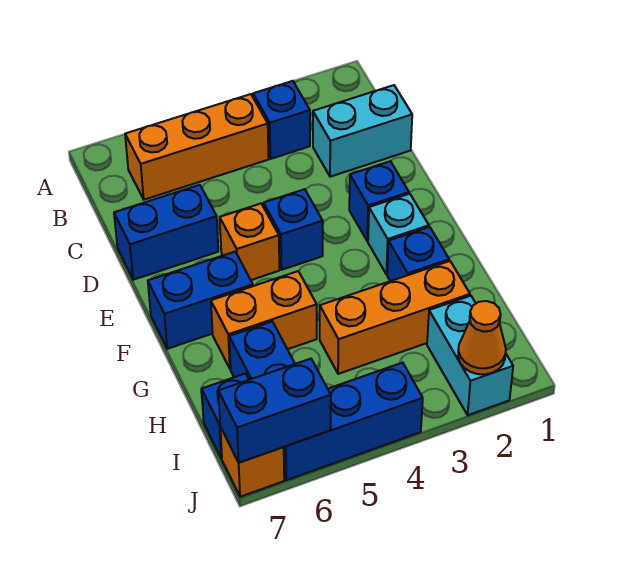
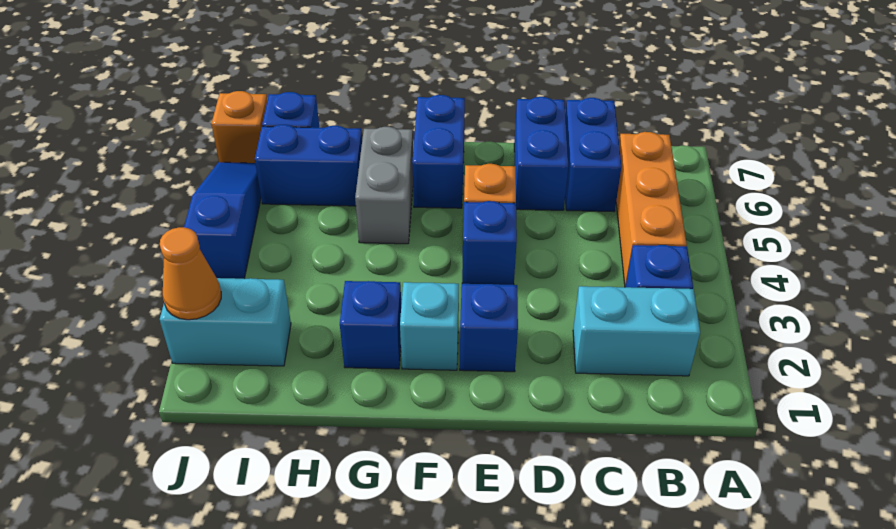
cyan brick C1:C2 level 1 -> cyan brick B2:C2 level 1
orange brick G5:G6 level 1 -> grey brick G5:G6 level 1
orange brick H2:H4 level 1 -> none
blue brick J4:J6 level 1 -> blue slope J4:J6 level 1 top 4
blue brick J6:J7 level 2 -> blue brick C6:C7 level 1

